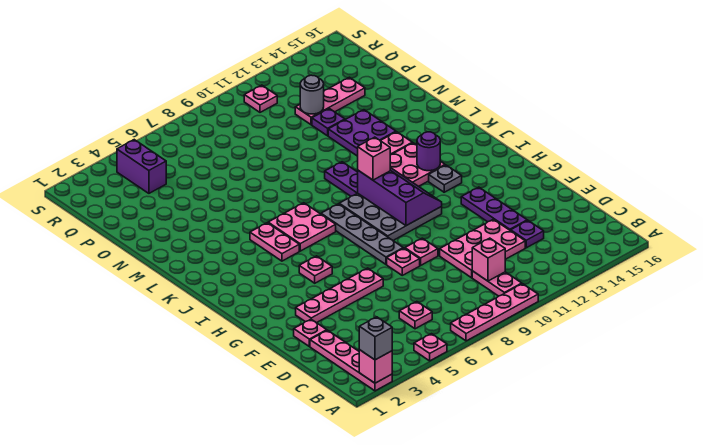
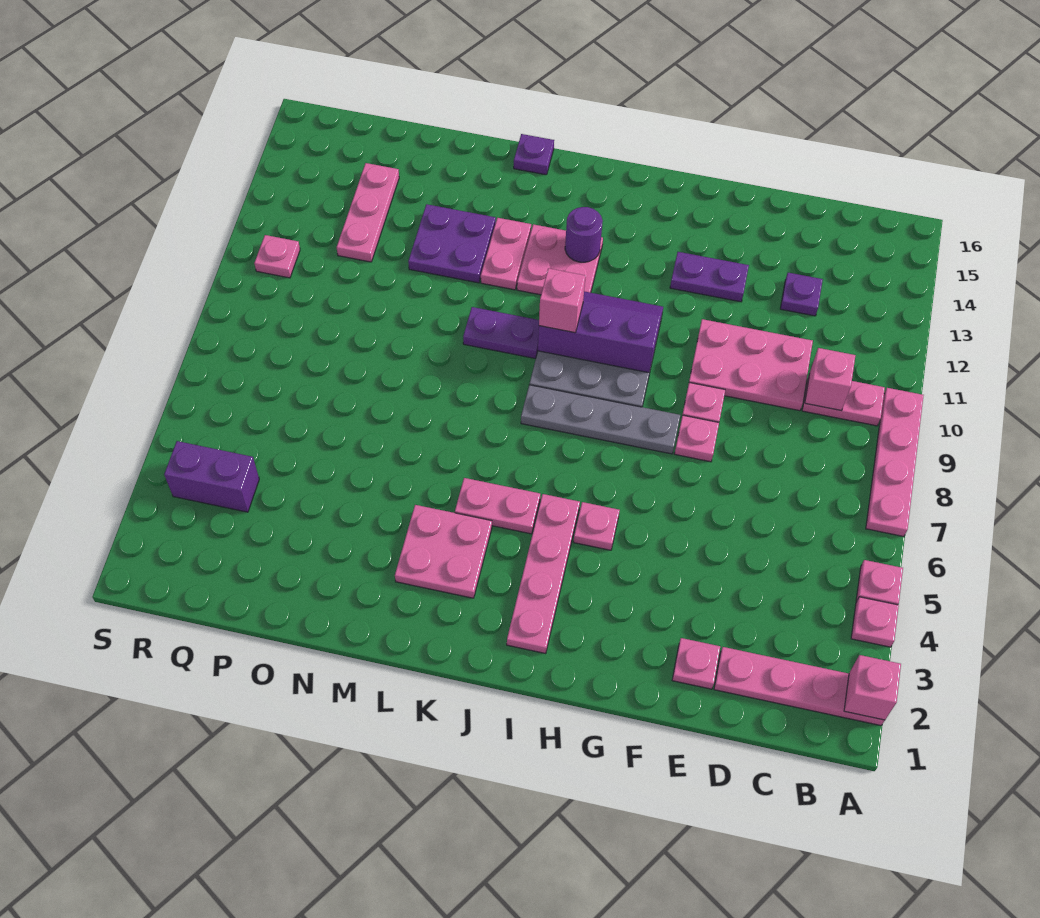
grey brick A2 level 3 -> none
pink plate C6 level 1 -> pink plate A4 level 1
pink plate D10:E12 level 1 -> pink plate D10:F11 level 1
purple plate E13:G13 level 1 -> purple plate F13:G13 level 1
pink plate F3:F6 level 1 -> pink plate I2:I5 level 1
grey plate I13 level 1 -> none
pink plate J6:K7 level 1 -> pink plate K3:L4 level 1
purple plate O12 level 1 -> purple plate L16 level 1
grey round brick P12 level 2 -> none

